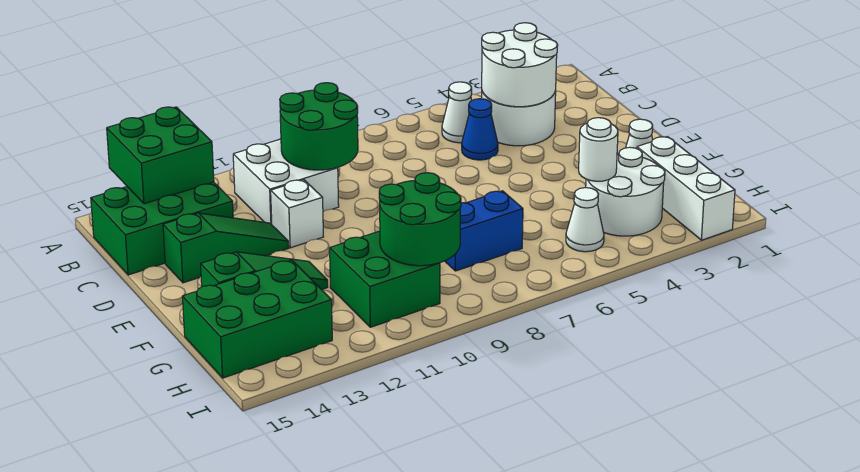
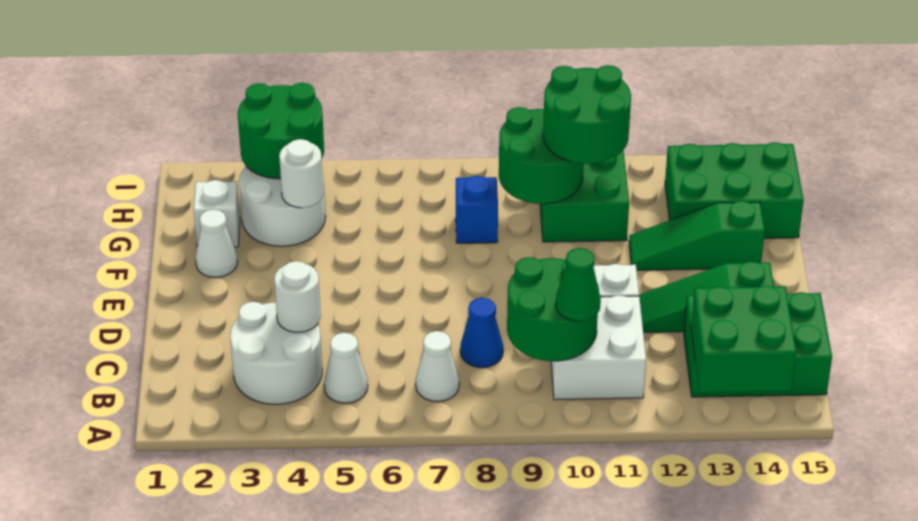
white round brick B3:C4 level 2 -> white round brick C4 level 2
none -> green cone B10 level 3
blue cone C5 level 1 -> blue cone C8 level 1
white brick G2:I2 level 1 -> white brick G2 level 1
blue brick G7:G8 level 1 -> blue brick G8 level 1
none -> green round brick G10:H11 level 3
none -> green round brick H3:I4 level 2
white cone H5 level 1 -> white cone B7 level 1

